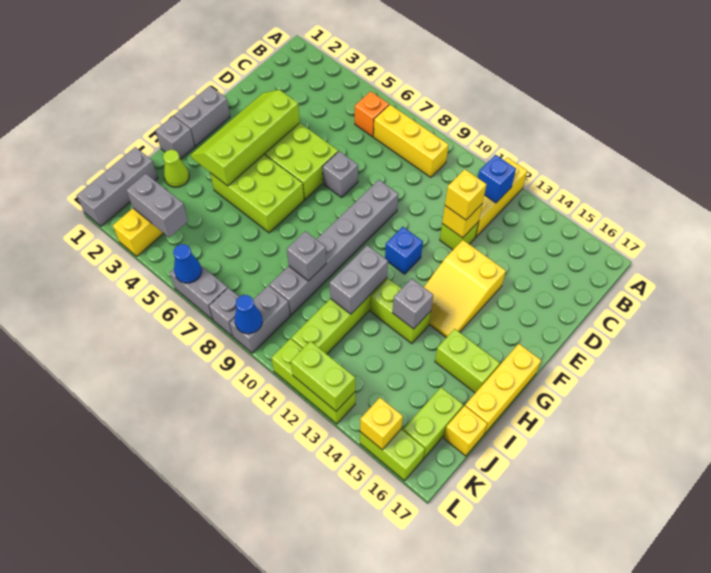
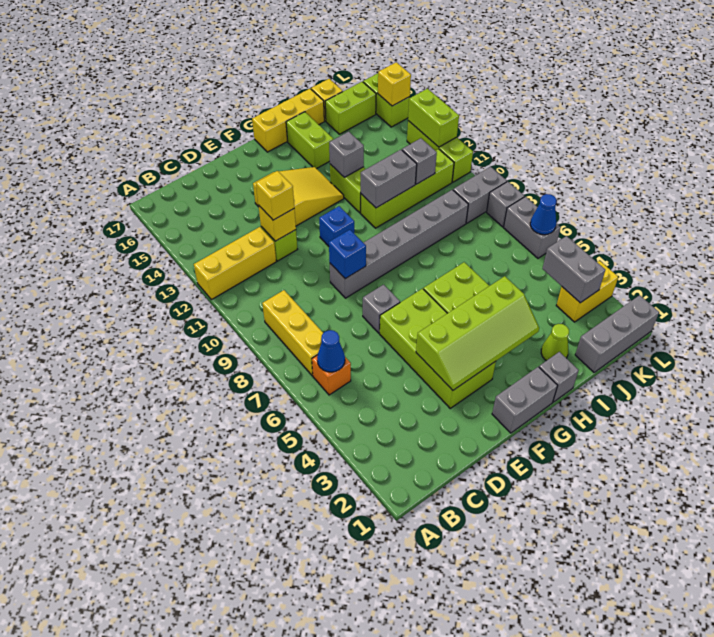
blue brick B12 level 2 -> blue brick E9 level 2
grey brick I9 level 2 -> grey brick J11 level 2
blue cone L9 level 2 -> blue cone B6 level 2

